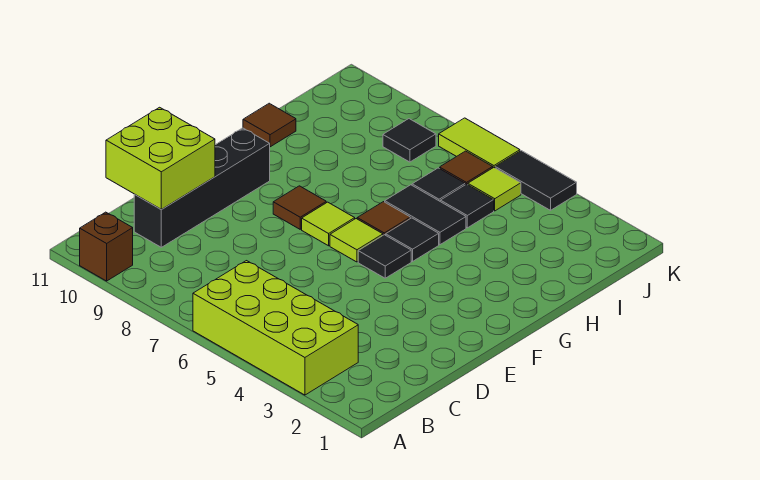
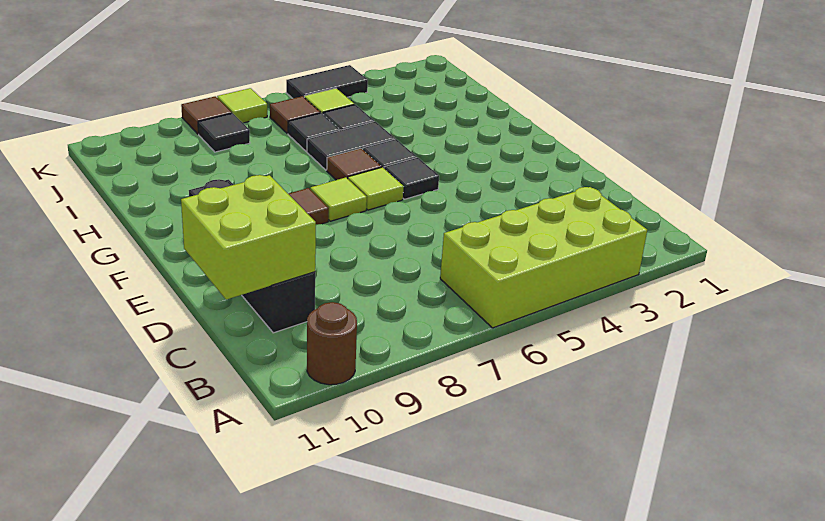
brown brick A10 level 1 -> brown round brick A10 level 1
brown tile H11 level 1 -> brown tile K8 level 1
lime tile K6:K7 level 1 -> lime tile K7 level 1

